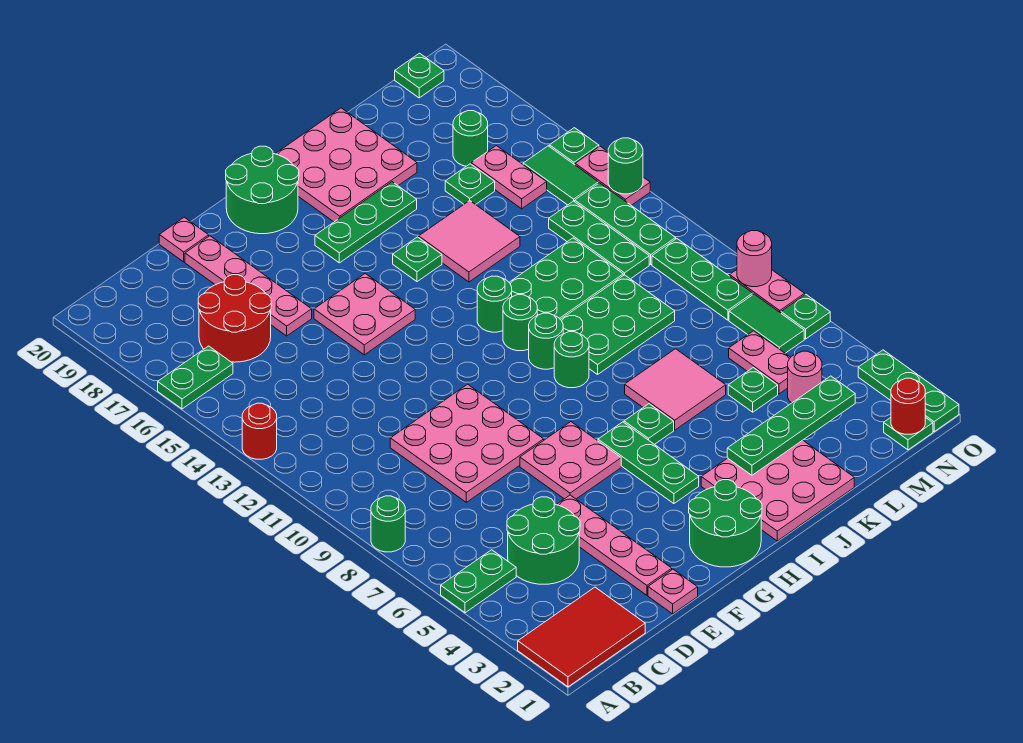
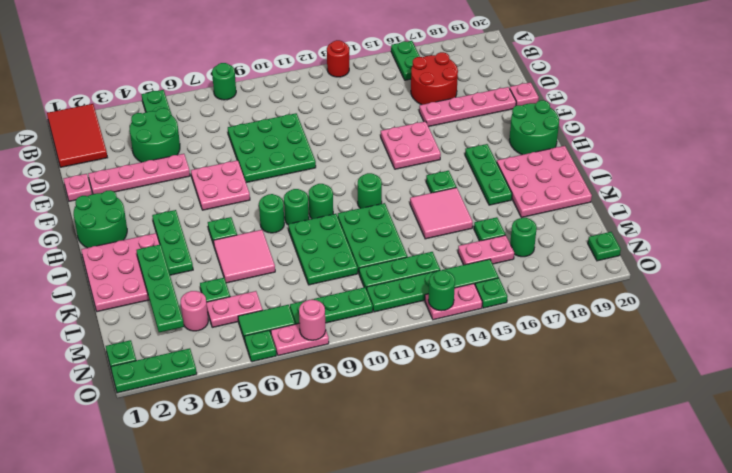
pink plate D8:F10 level 1 -> green plate D8:F10 level 1
green plate H4:H6 level 1 -> green plate H4:J4 level 1
green round brick I11 level 1 -> green round brick I8 level 1
red round brick N1 level 2 -> none

